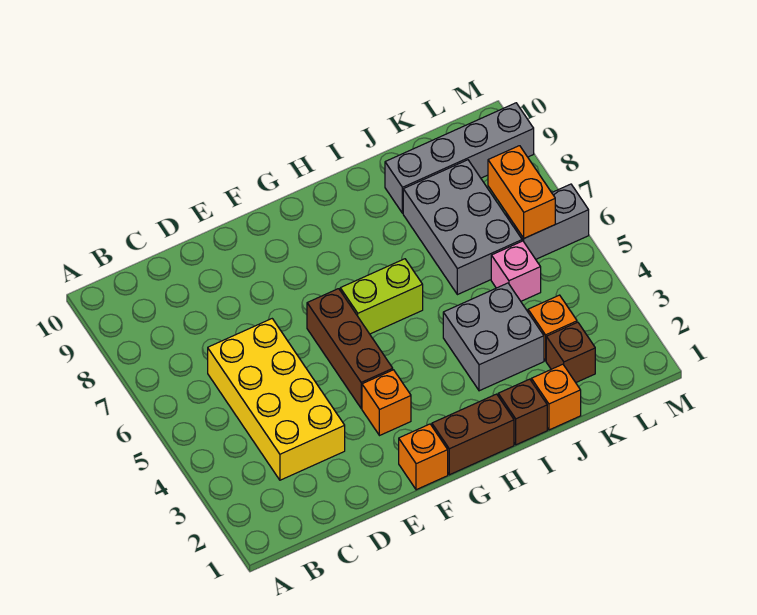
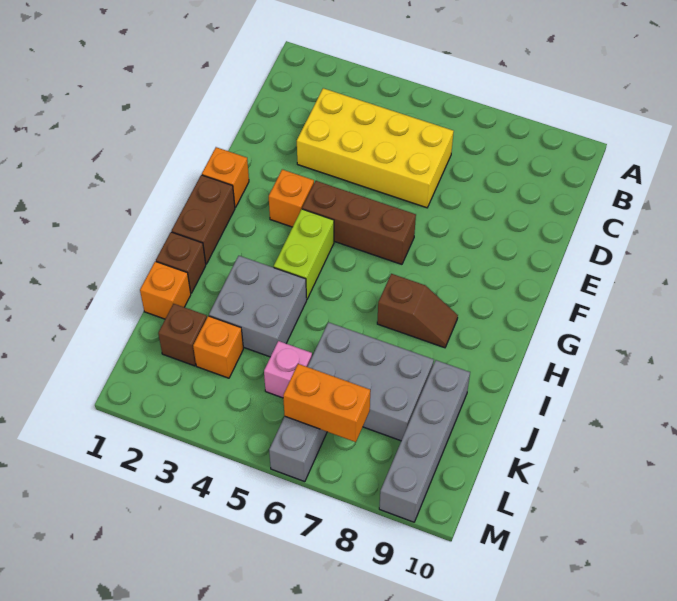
lime brick G6:H6 level 1 -> lime brick G4:H4 level 1
none -> brown slope H7:H8 level 1 top 7

